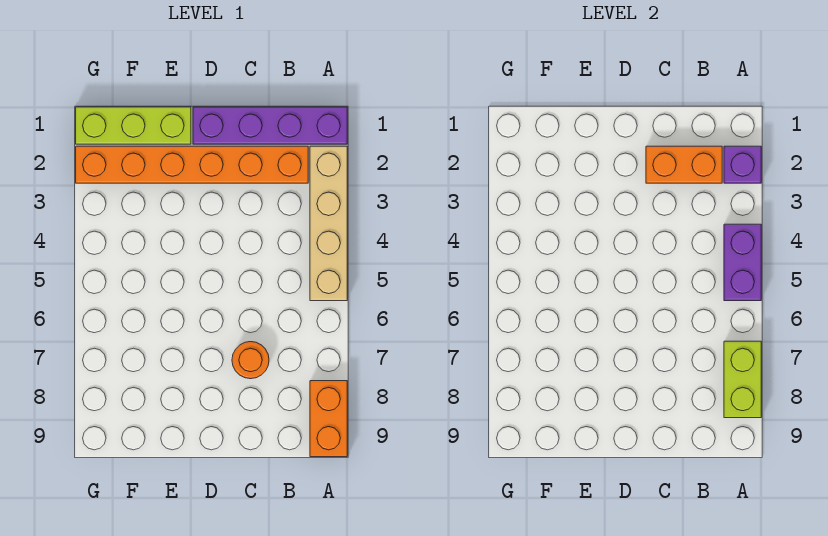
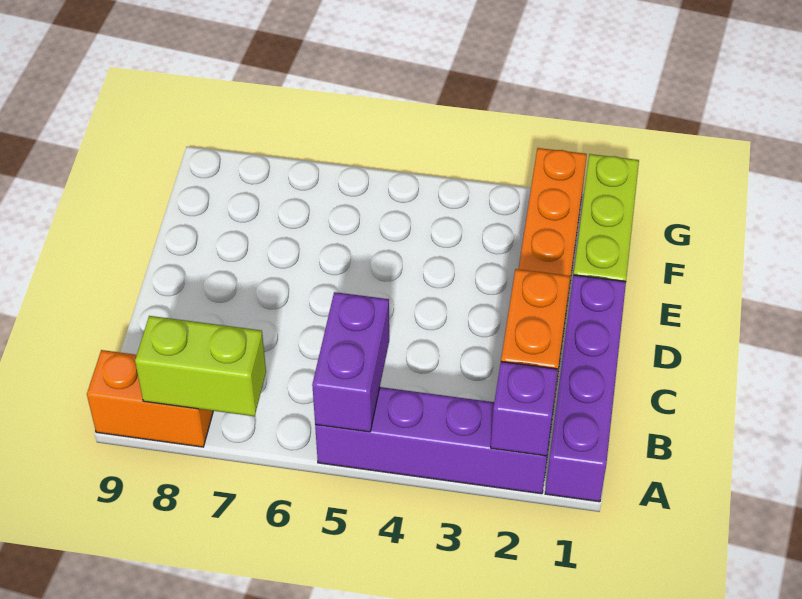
tan brick A2:A5 level 1 -> purple brick A2:A5 level 1
purple brick A4:A5 level 2 -> purple brick A5:B5 level 2
orange round brick C7 level 1 -> none

